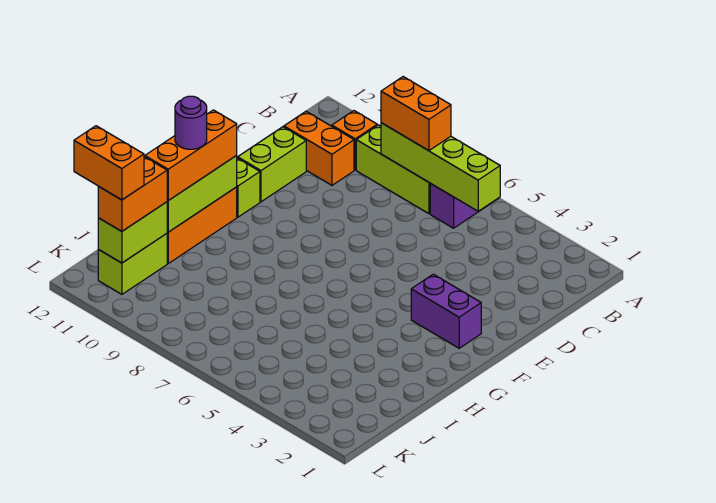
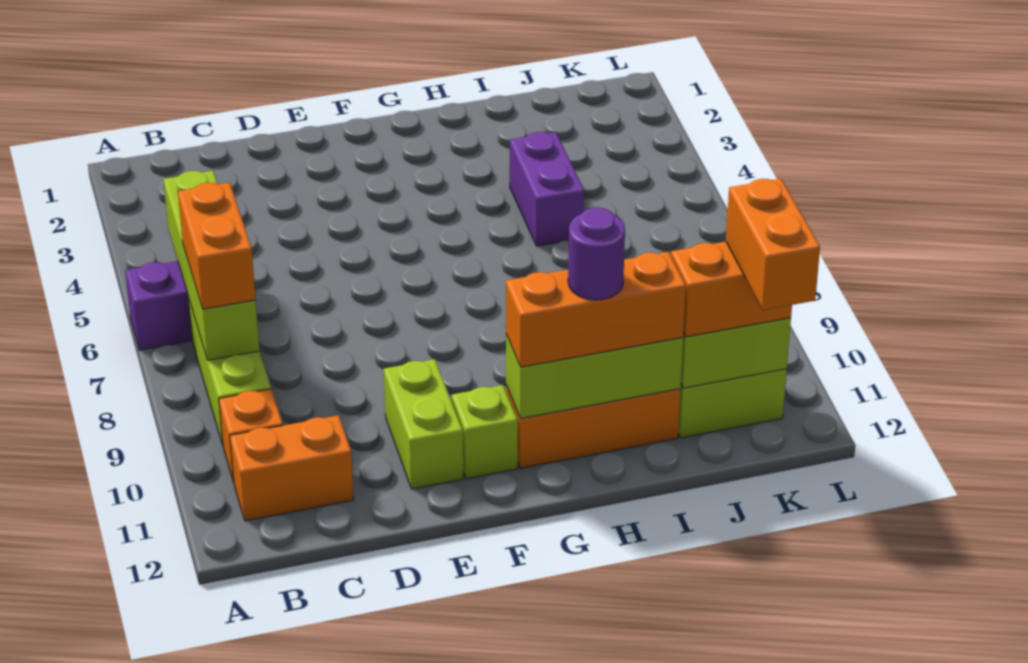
orange brick C10:C11 level 1 -> orange brick B11:C11 level 1
lime brick D11:E11 level 1 -> lime brick E10:E11 level 1
purple brick F2:F3 level 1 -> purple brick I4:I5 level 1

